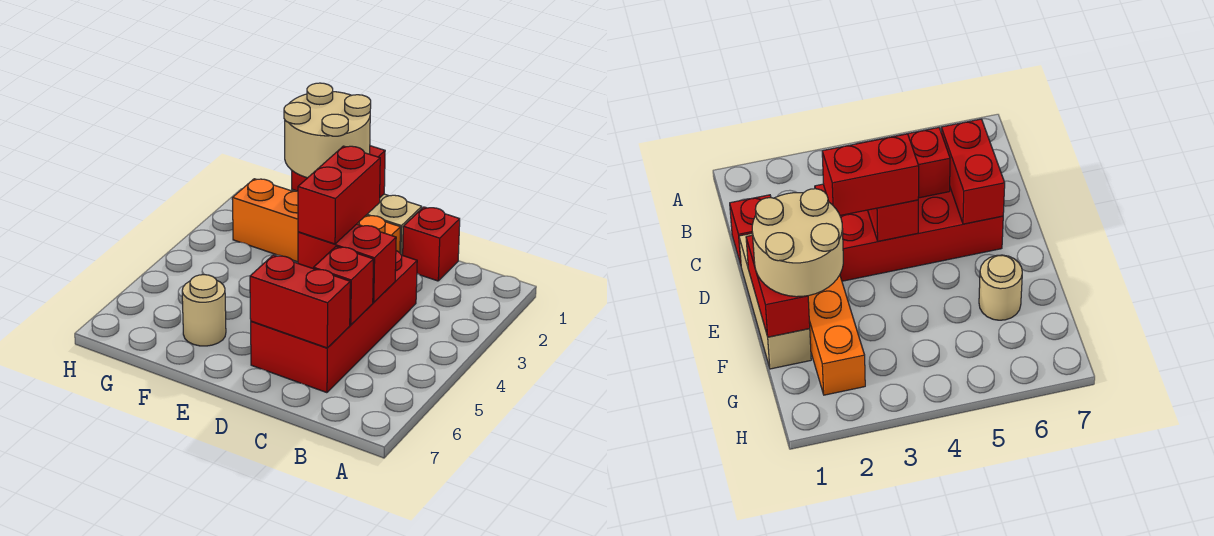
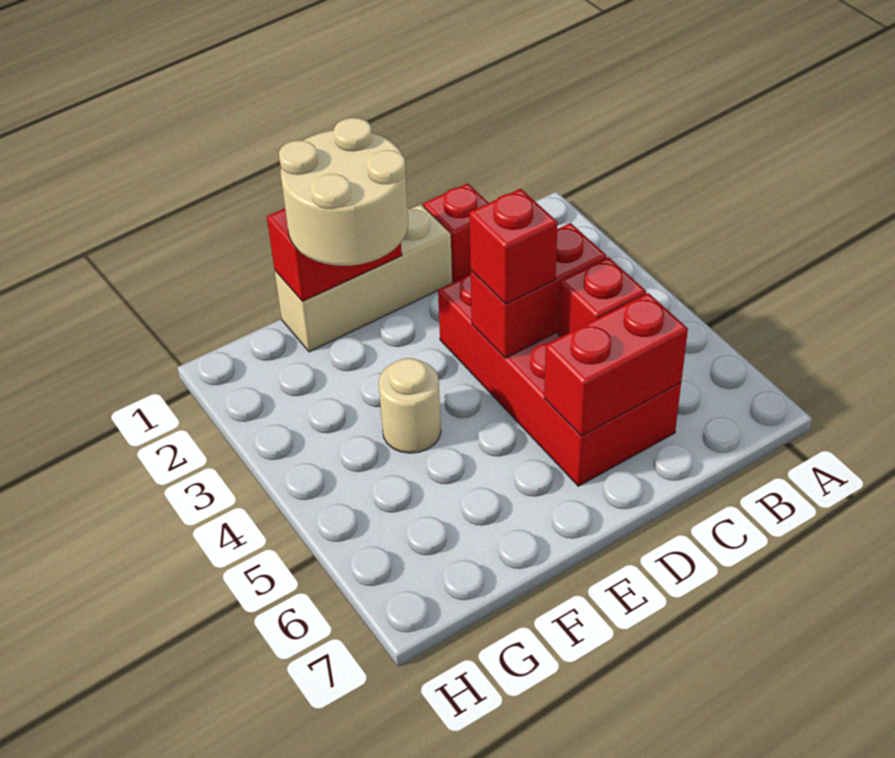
orange brick D2:G2 level 1 -> none
red brick D3:D4 level 3 -> red brick D4 level 3
tan round brick F6 level 1 -> tan round brick F4 level 1

